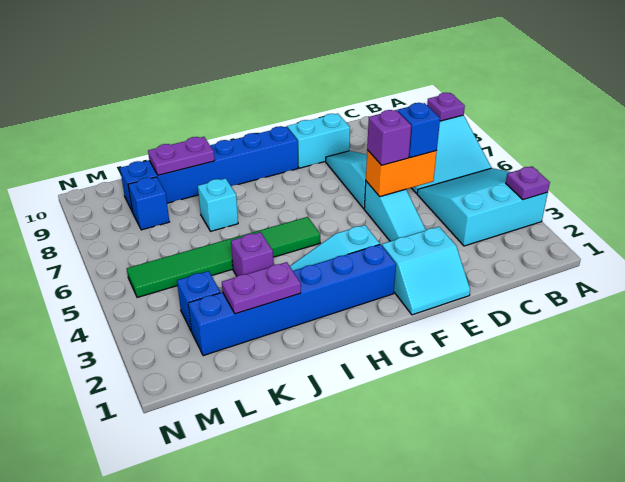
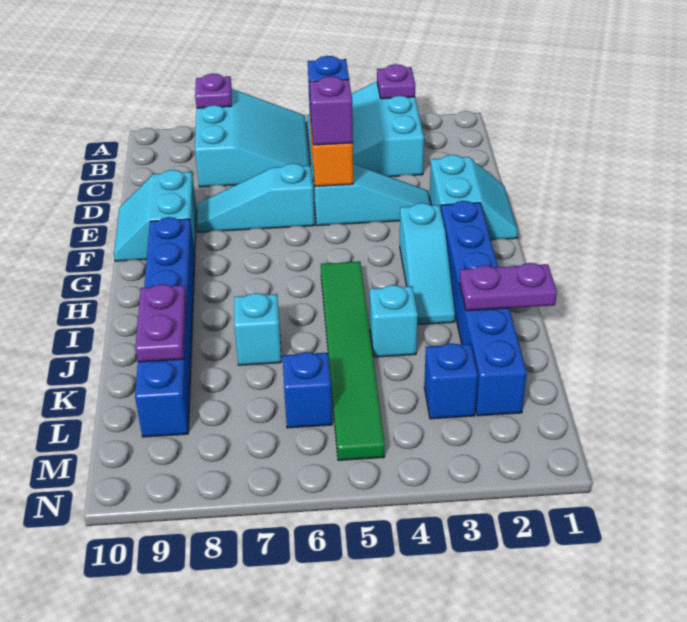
purple plate J2:K2 level 2 -> purple plate J1:J2 level 2
purple brick J4 level 1 -> cyan brick J4 level 1
blue brick L8 level 1 -> blue brick L6 level 1

